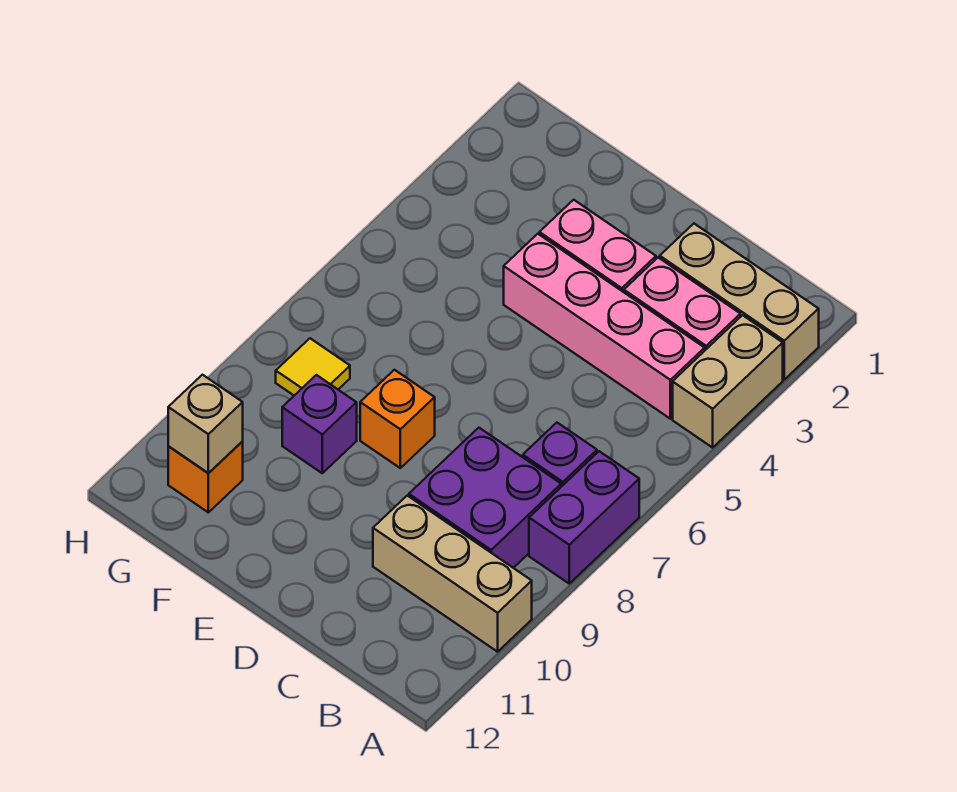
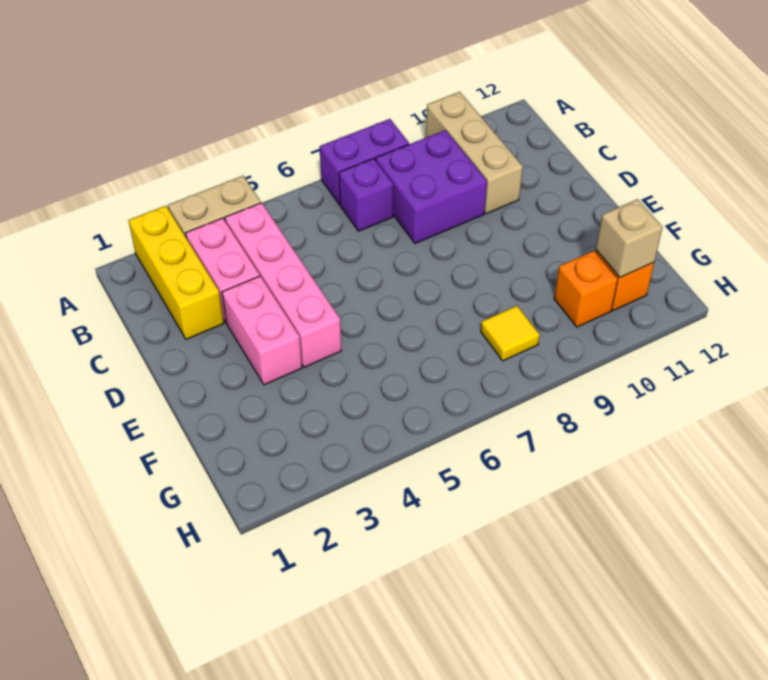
tan brick A2:C2 level 1 -> yellow brick A2:C2 level 1
orange brick E8 level 1 -> orange brick G10 level 1
purple brick F9 level 1 -> none

